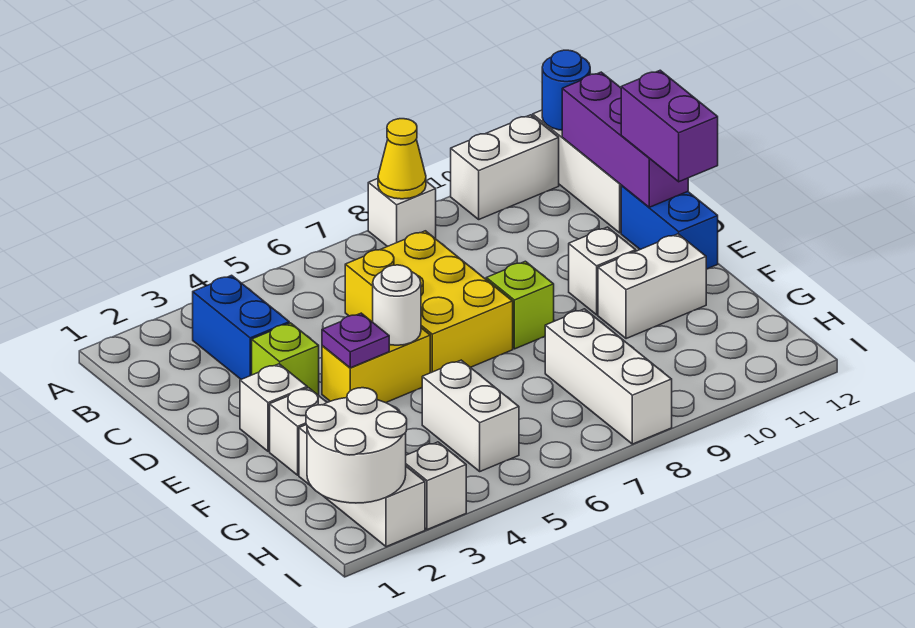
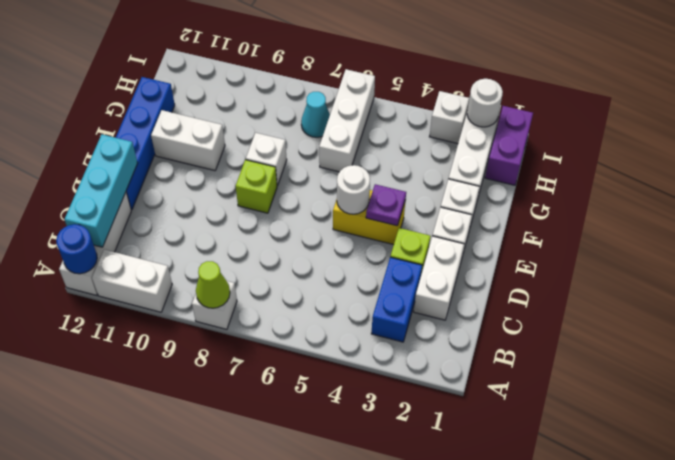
yellow cone A8 level 2 -> lime cone A8 level 2
purple brick B12:D12 level 2 -> cyan brick B12:D12 level 2
yellow brick C6:E7 level 1 -> none
blue brick D12:E12 level 1 -> blue brick D12:G12 level 1
purple brick D12:E12 level 3 -> purple brick H1:I1 level 1
white brick E10 level 1 -> white brick F8 level 1
white brick G5:H5 level 1 -> white brick C2:D2 level 1
white brick G8:I8 level 1 -> white brick G6:I6 level 1
white round brick H1:I2 level 2 -> white round brick I2 level 2
none -> cyan cone H7 level 1

